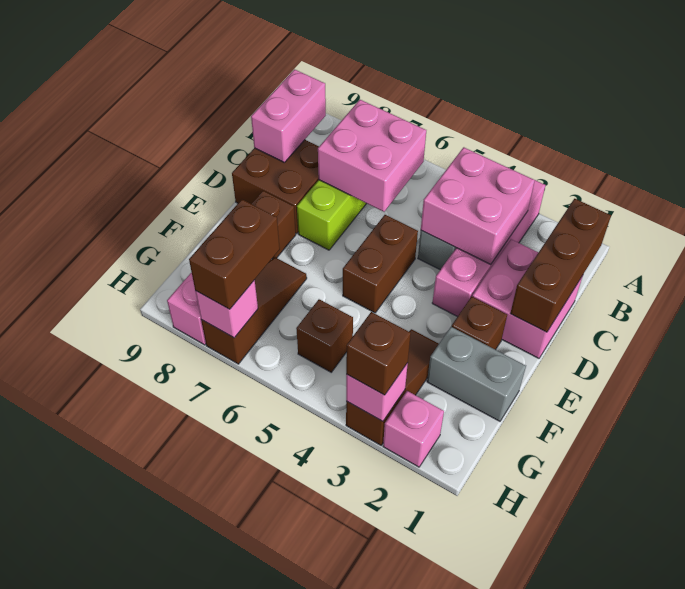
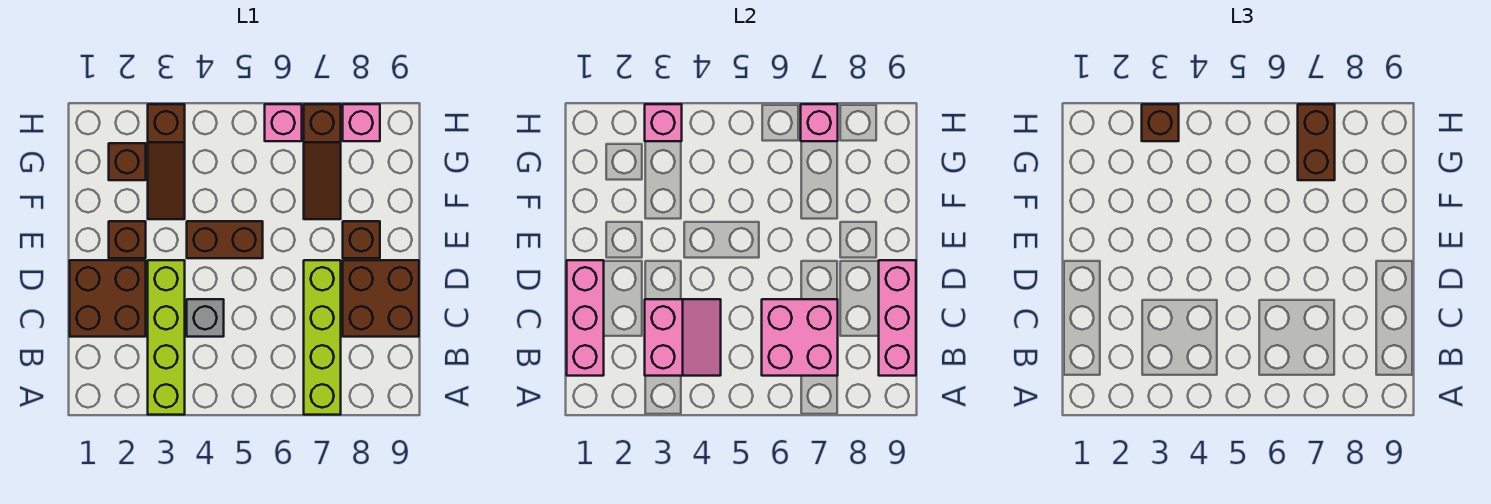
pink brick A3:D3 level 1 -> lime brick A3:D3 level 1
brown brick B1:D1 level 2 -> pink brick B1:D1 level 2
pink brick B3:C4 level 2 -> pink slope B3:C4 level 2 top 3
pink brick B9:C9 level 2 -> pink brick B9:D9 level 2
pink brick C1:D2 level 1 -> brown brick C1:D2 level 1
brown brick D5:E5 level 1 -> brown brick E4:E5 level 1
grey brick F1:F2 level 1 -> none
brown brick G5 level 1 -> brown brick G2 level 1
pink brick H2 level 1 -> pink brick H6 level 1

